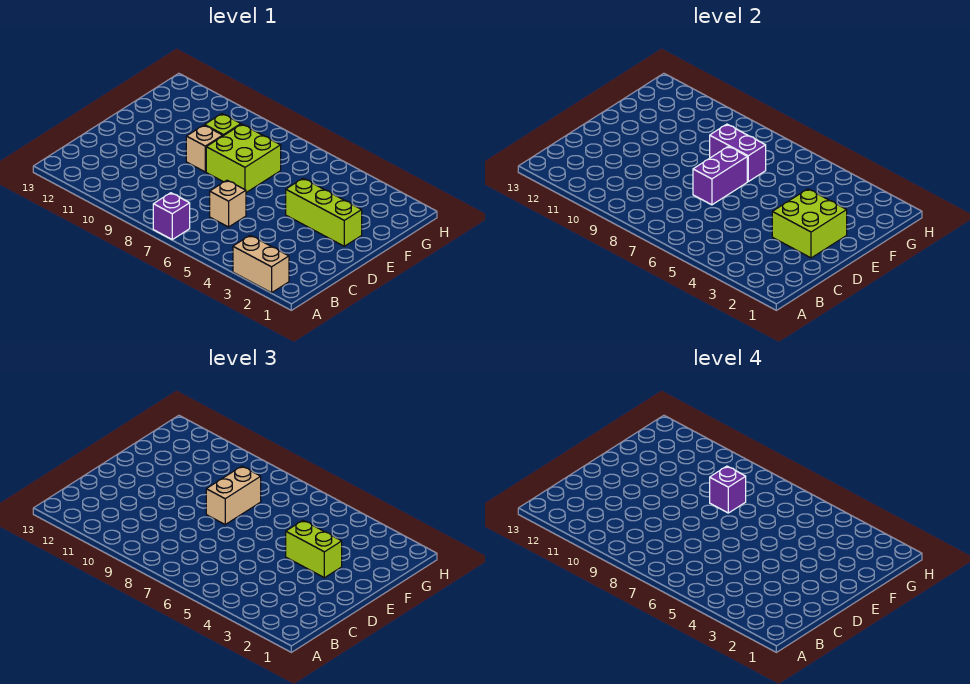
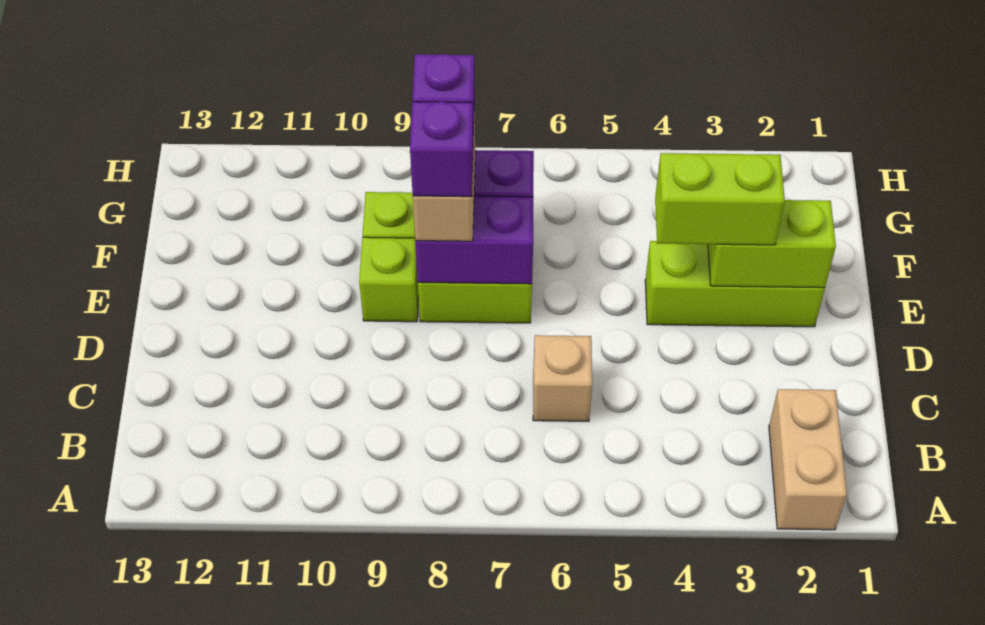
tan brick A2:A3 level 1 -> tan brick A2:B2 level 1
purple brick A7 level 1 -> purple brick E8 level 4
lime brick D2:E3 level 2 -> lime brick E2:E3 level 2
purple brick D7:E7 level 2 -> purple brick E7:E8 level 2
tan brick E9 level 1 -> lime brick E9 level 1

